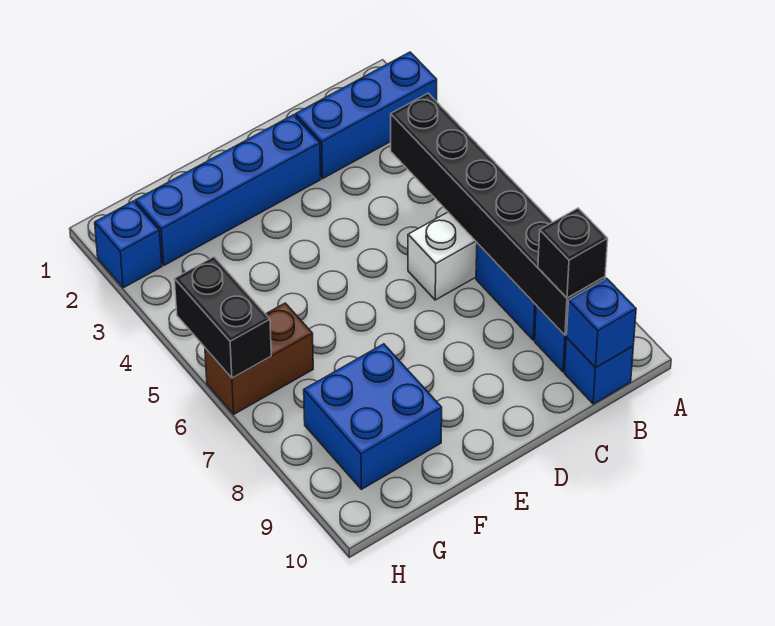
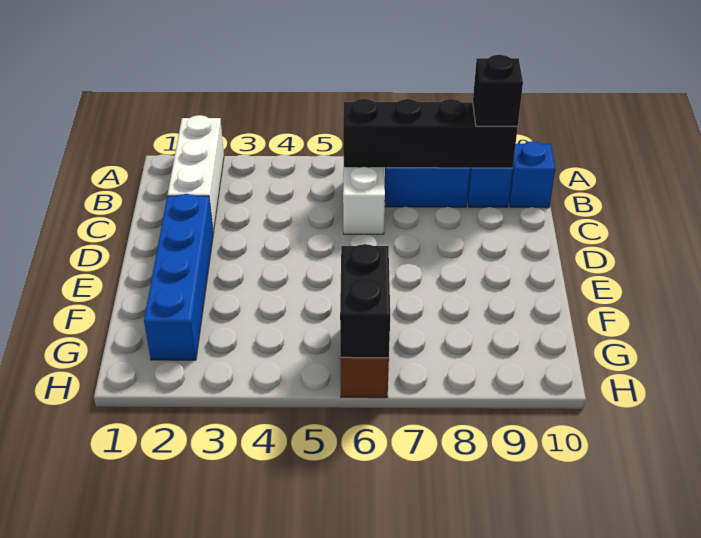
blue brick A2:C2 level 1 -> white brick A2:C2 level 1
black brick B4:B9 level 2 -> black brick B6:B9 level 2
blue brick B10 level 2 -> none
blue brick F8:G9 level 1 -> none
blue brick H2 level 1 -> none
black brick H5:H6 level 2 -> black brick G6:H6 level 2

